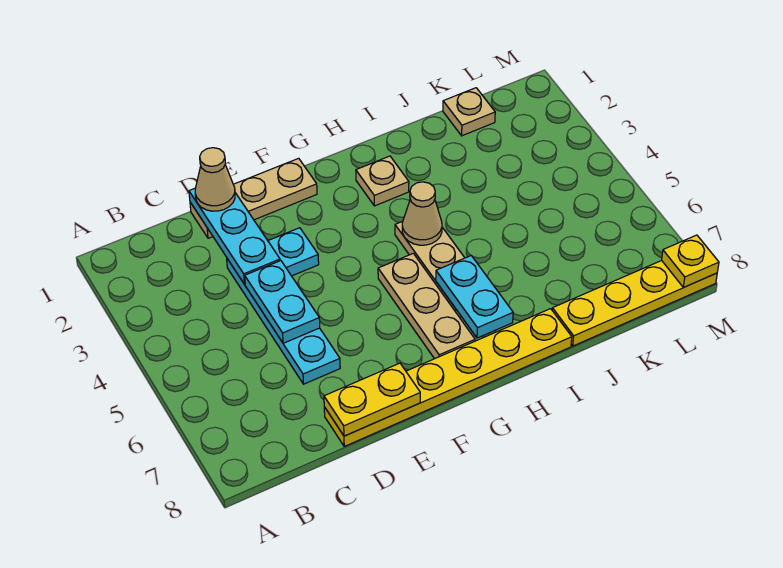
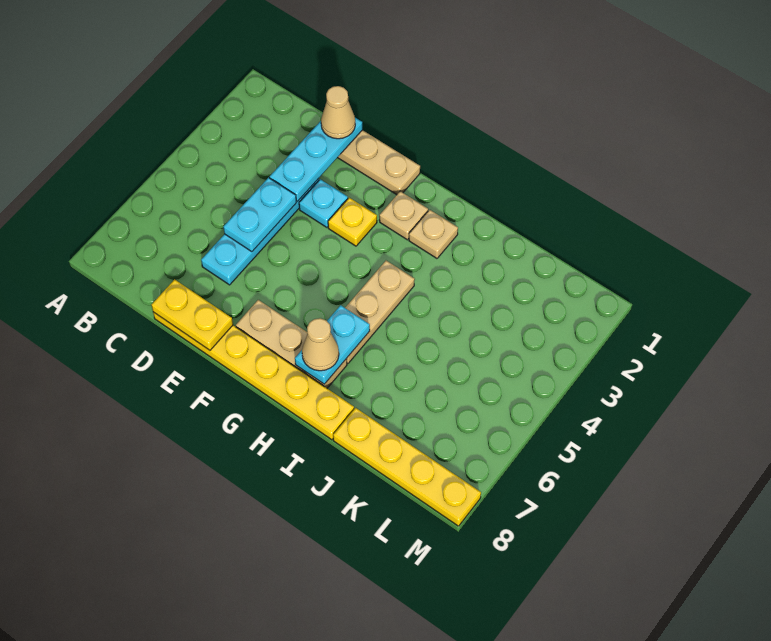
tan plate G5:G7 level 1 -> tan plate F7:H7 level 1
tan cone H4 level 2 -> tan cone H7 level 3
tan plate K1 level 1 -> tan plate G2 level 1
yellow plate M8 level 2 -> yellow plate F3 level 1

